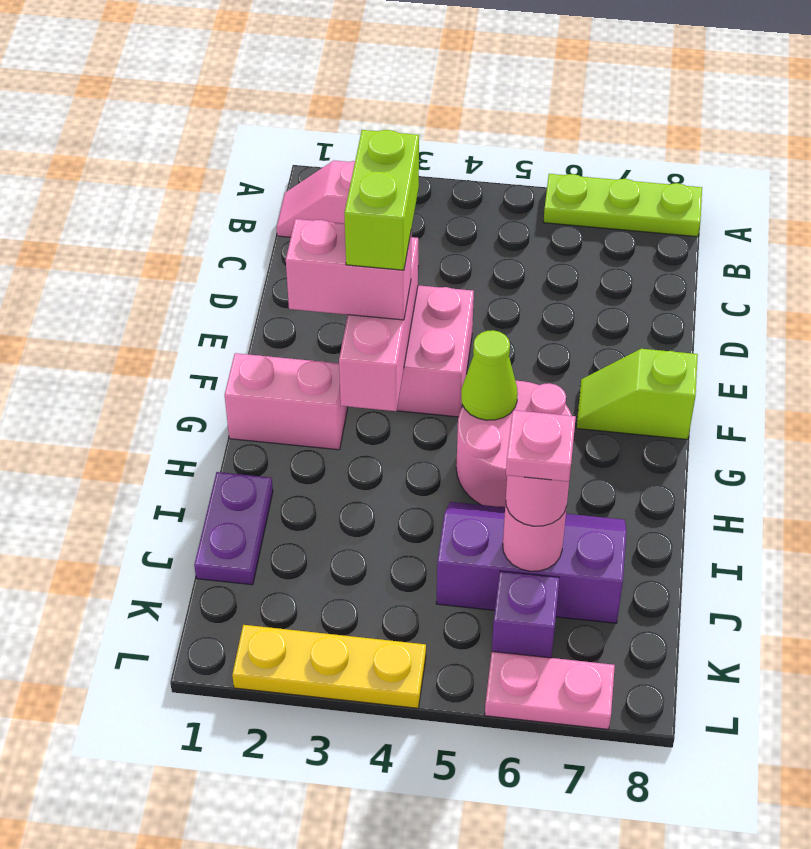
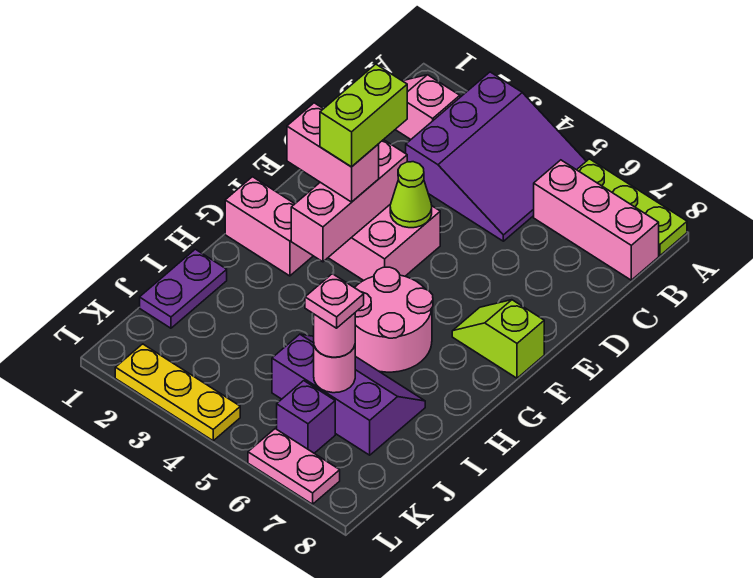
none -> purple slope A3:C5 level 1 top 3
none -> pink brick B6:B8 level 1
lime cone G5 level 2 -> lime cone E4 level 2

